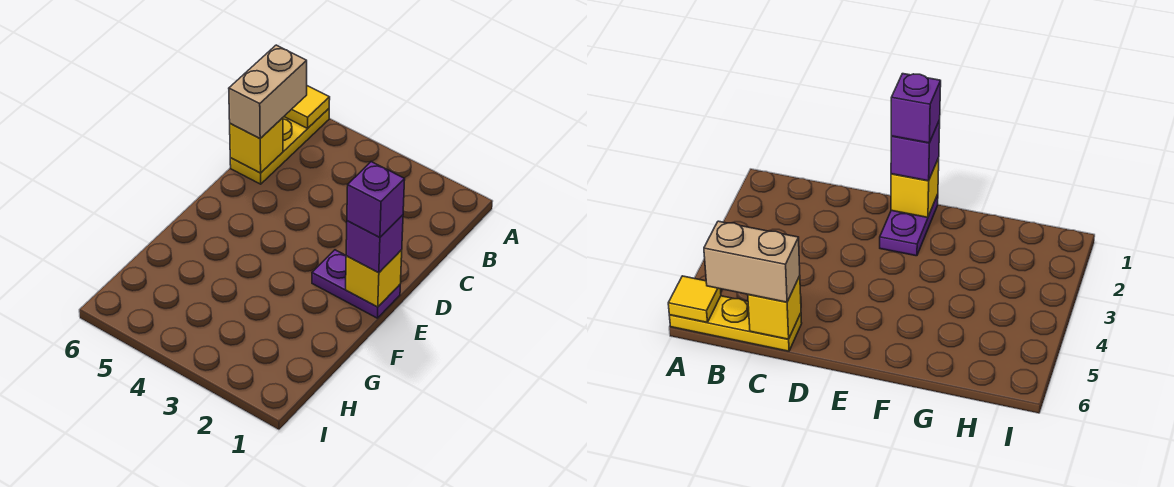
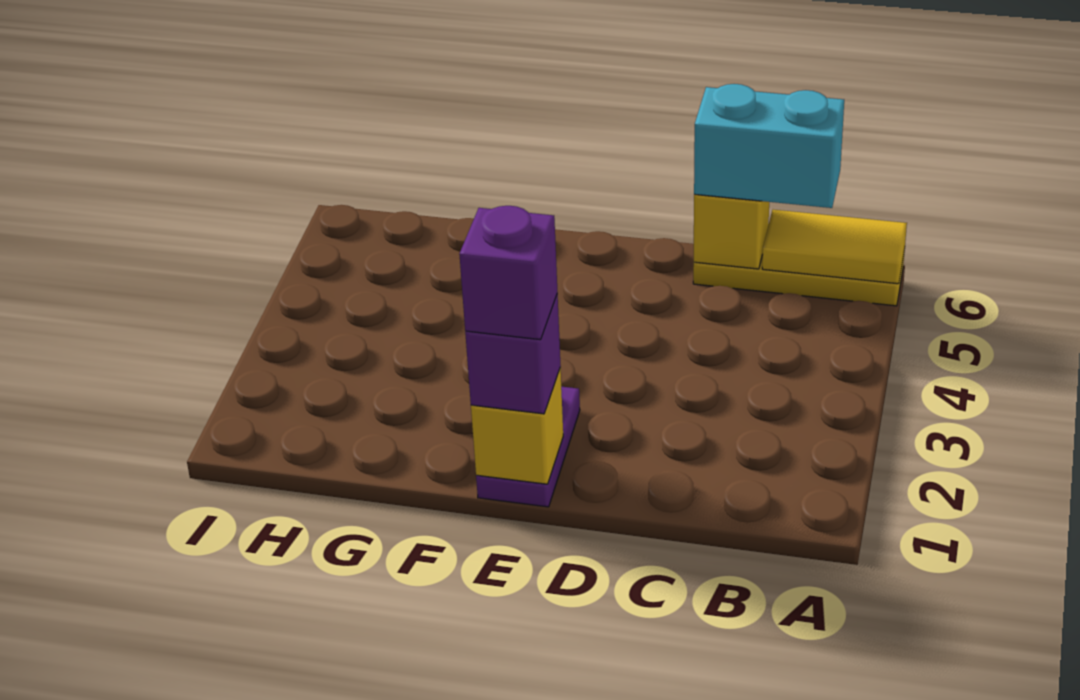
yellow tile A6 level 2 -> yellow tile A6:B6 level 2
tan brick B6:C6 level 3 -> cyan brick B6:C6 level 3

